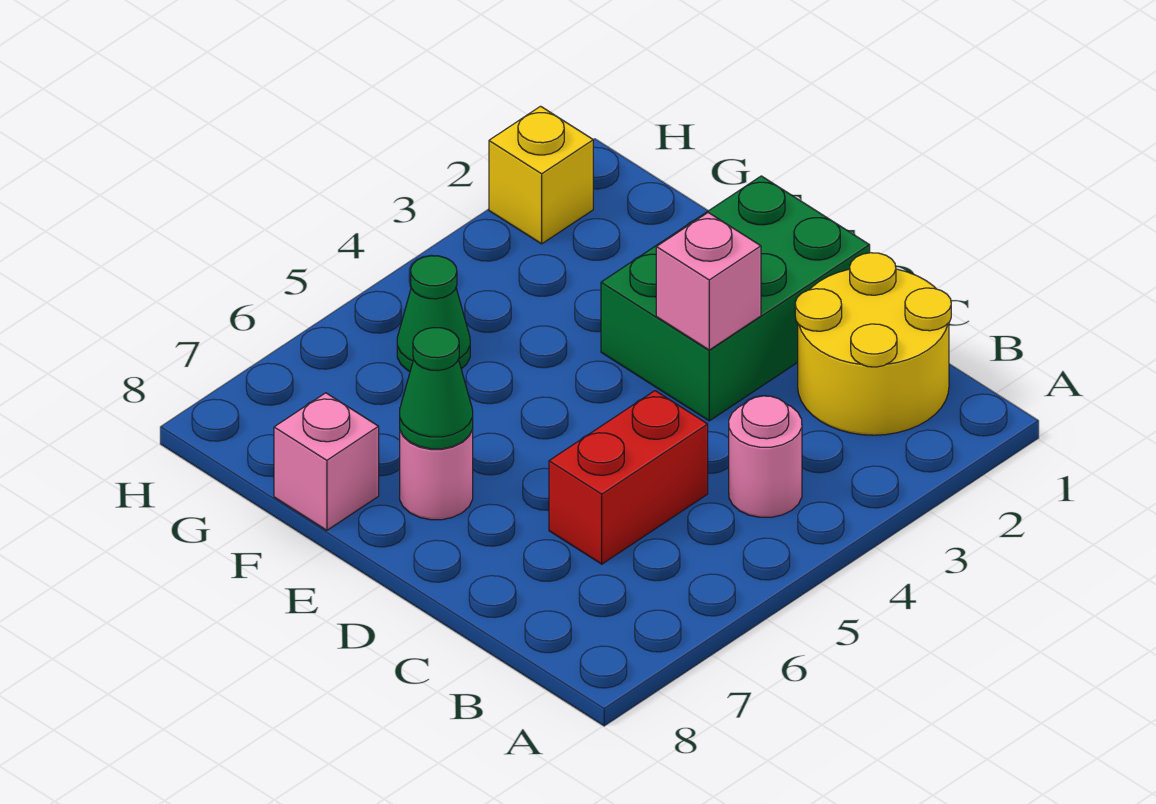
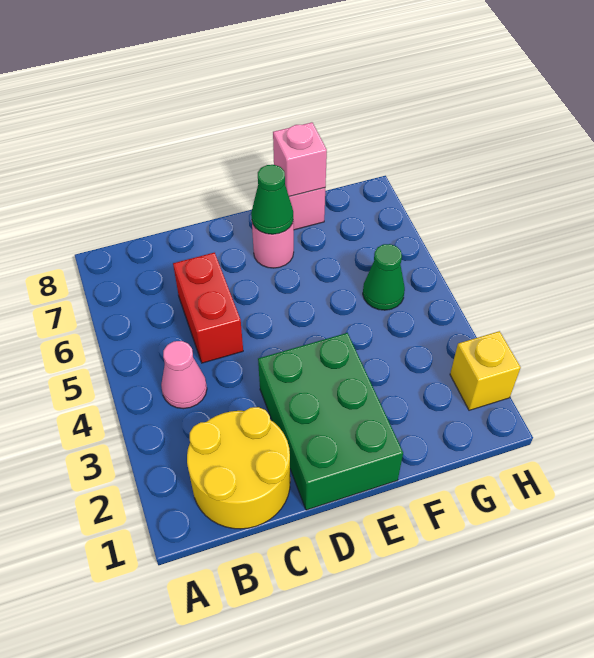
pink round brick B4 level 1 -> pink cone B4 level 1
pink brick D3 level 2 -> pink brick F8 level 2

